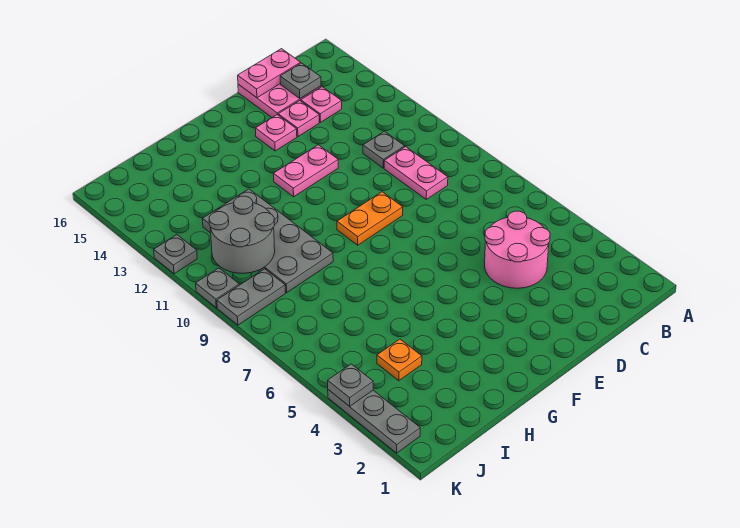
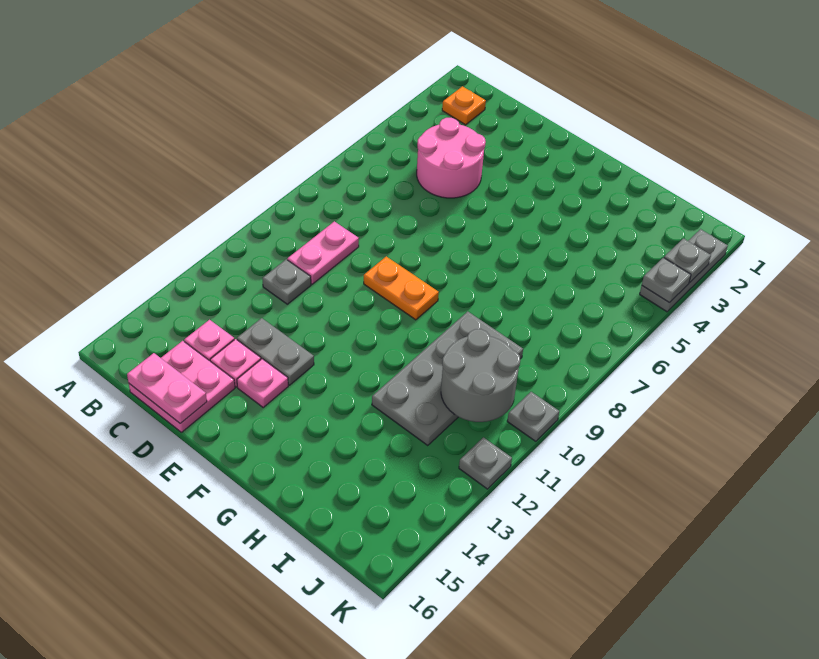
grey plate C15 level 2 -> grey plate K3 level 2
pink plate E12:F12 level 1 -> none
orange plate I4 level 1 -> orange plate B2 level 1
grey plate J9:K9 level 1 -> grey plate D13:E13 level 1

